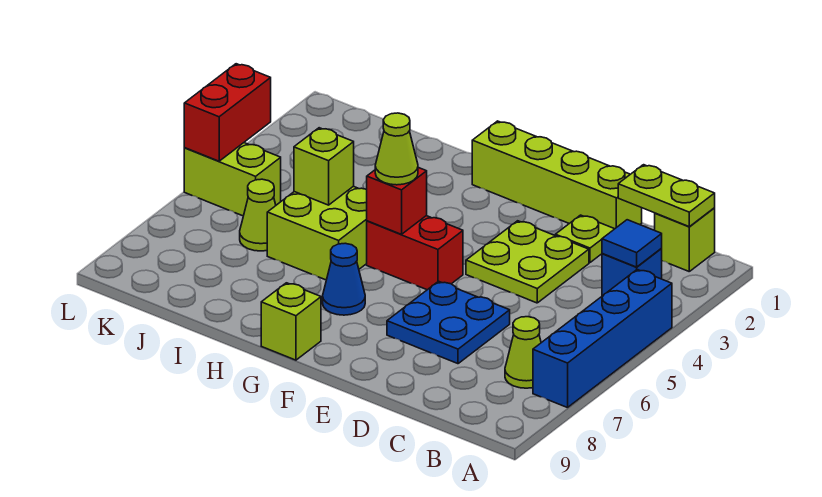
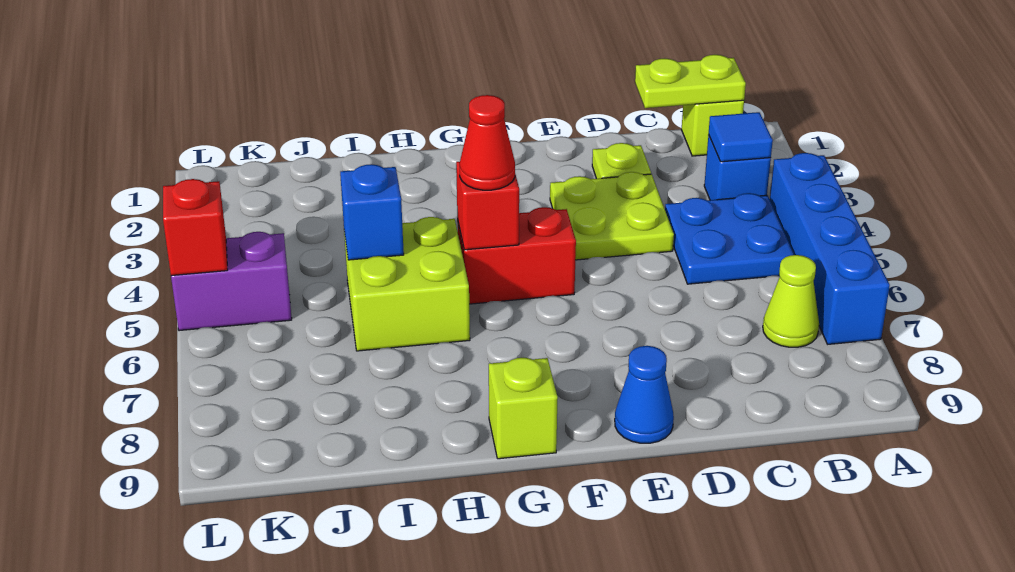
lime brick D1:G1 level 1 -> none
blue plate D6:E7 level 1 -> blue plate B4:C5 level 1
lime cone G5 level 3 -> red cone G5 level 3
blue cone G7 level 1 -> blue cone E9 level 1
lime brick I5 level 2 -> blue brick I5 level 2
lime cone J6 level 1 -> none
lime brick K5:L5 level 1 -> purple brick K5:L5 level 1
red brick L4:L5 level 2 -> red brick L5 level 2

